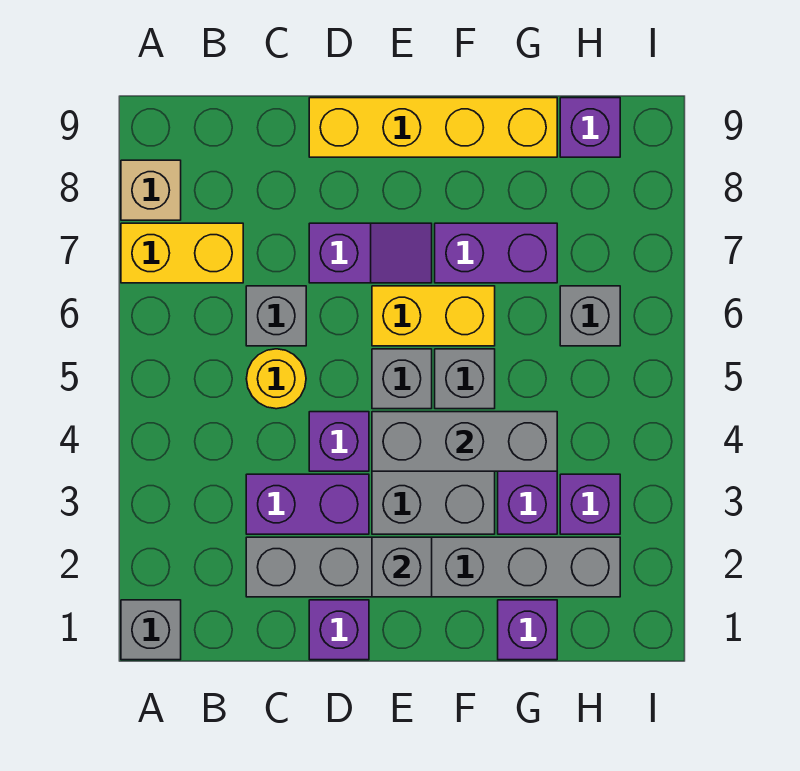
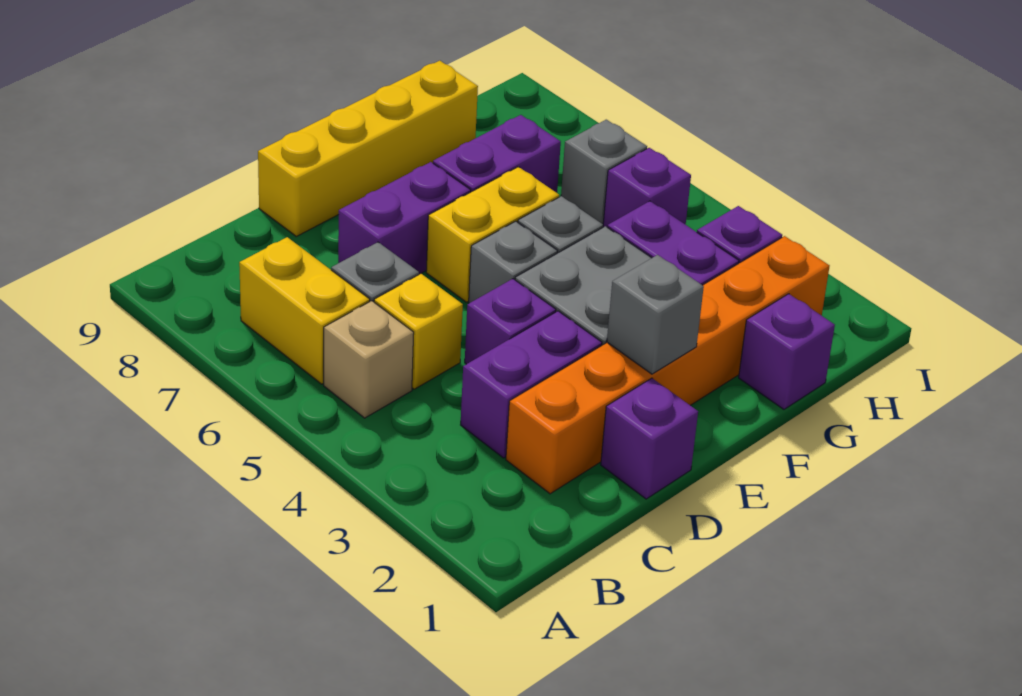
grey brick A1 level 1 -> none
yellow brick A7:B7 level 1 -> yellow brick B6:B7 level 1
tan brick A8 level 1 -> tan brick B5 level 1
grey brick C2:H2 level 1 -> orange brick C2:H2 level 1
yellow round brick C5 level 1 -> yellow brick C5 level 1
purple slope D7:E7 level 1 top D -> purple brick D7:E7 level 1
grey brick E4:G4 level 2 -> none
purple brick H9 level 1 -> purple brick H5 level 1

